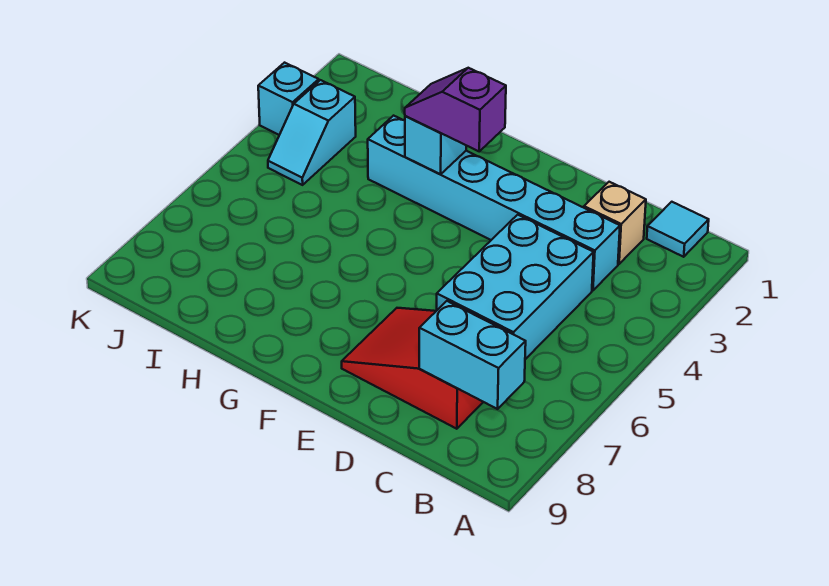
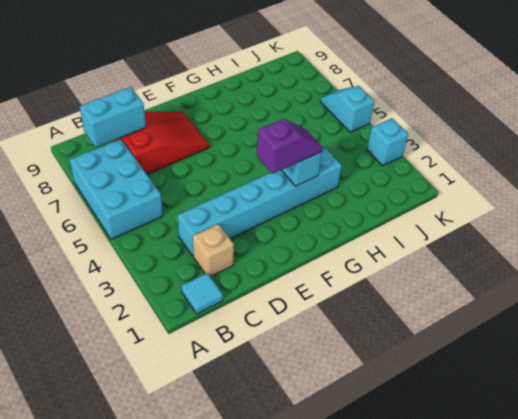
cyan brick C4:D6 level 1 -> cyan brick A5:B7 level 1
cyan slope J3:J4 level 1 top 3 -> cyan slope K5:K6 level 1 top 5

